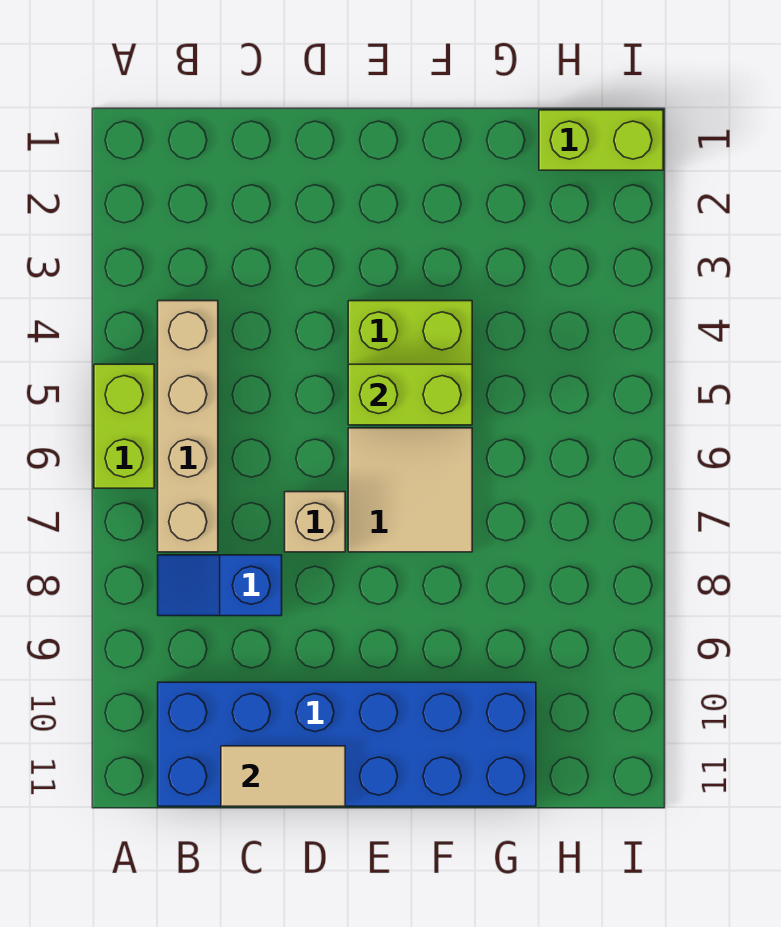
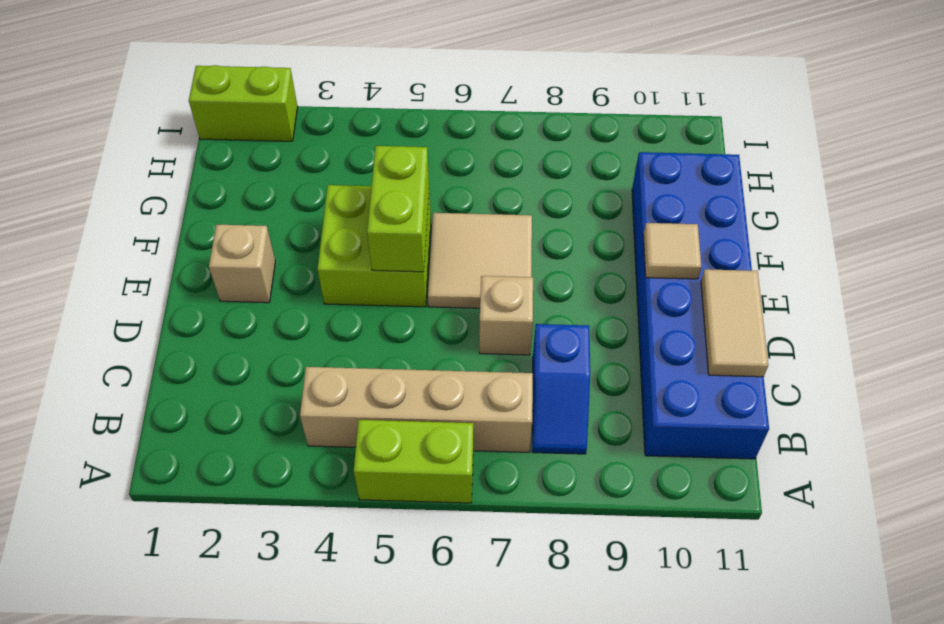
none -> tan brick E2 level 1
none -> tan tile E10 level 2
lime brick H1:I1 level 1 -> lime brick I1:I2 level 1

